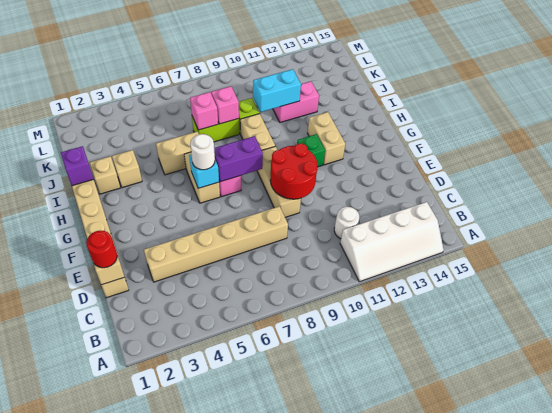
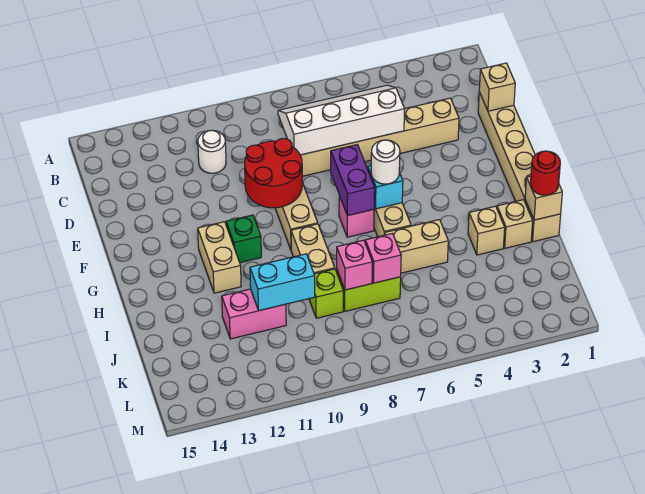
white slope A11:B14 level 1 top B -> white slope C5:D8 level 2 top D
red round brick D1 level 3 -> red round brick I1 level 3
purple brick G7:G8 level 2 -> purple brick F7:G7 level 2
purple brick I1 level 2 -> tan brick I1 level 2

